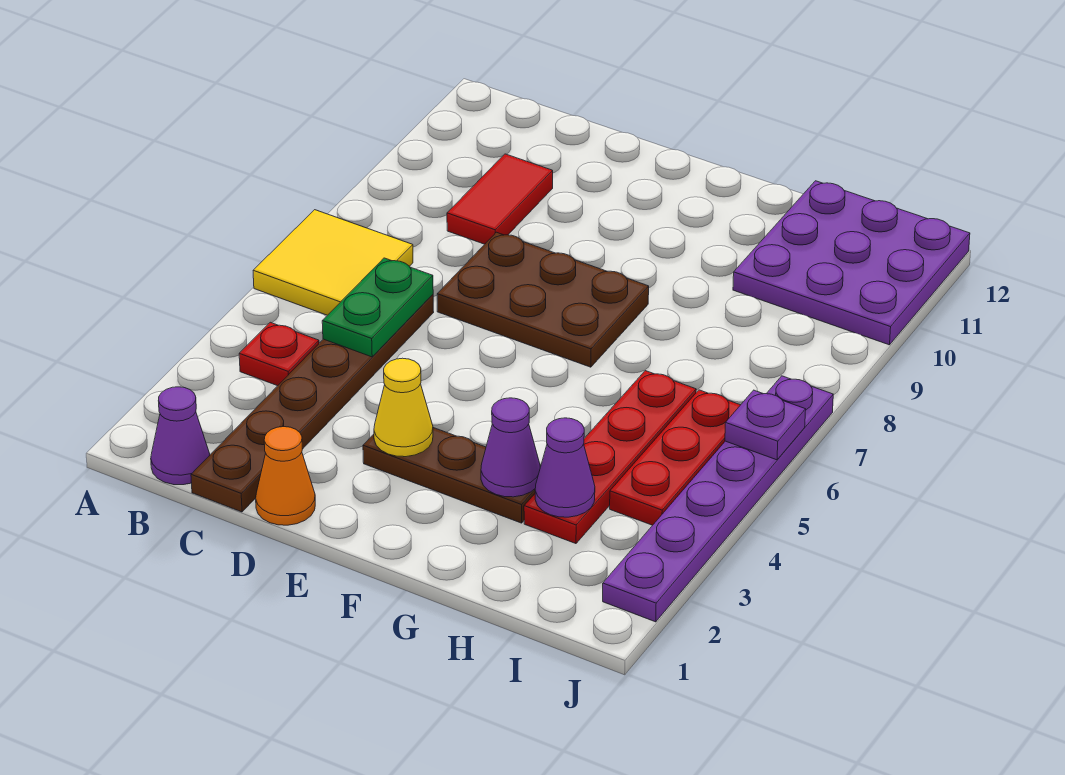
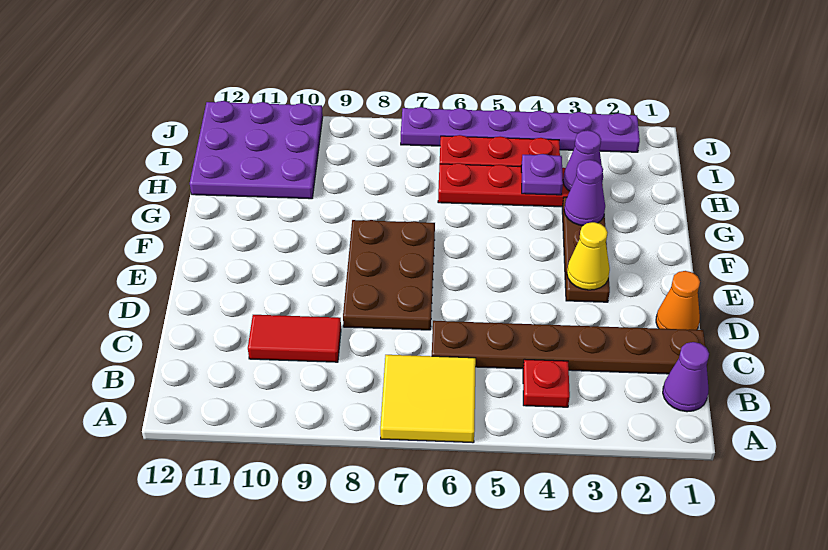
green plate C5:C6 level 2 -> none
purple plate J6 level 2 -> purple plate H4 level 2

